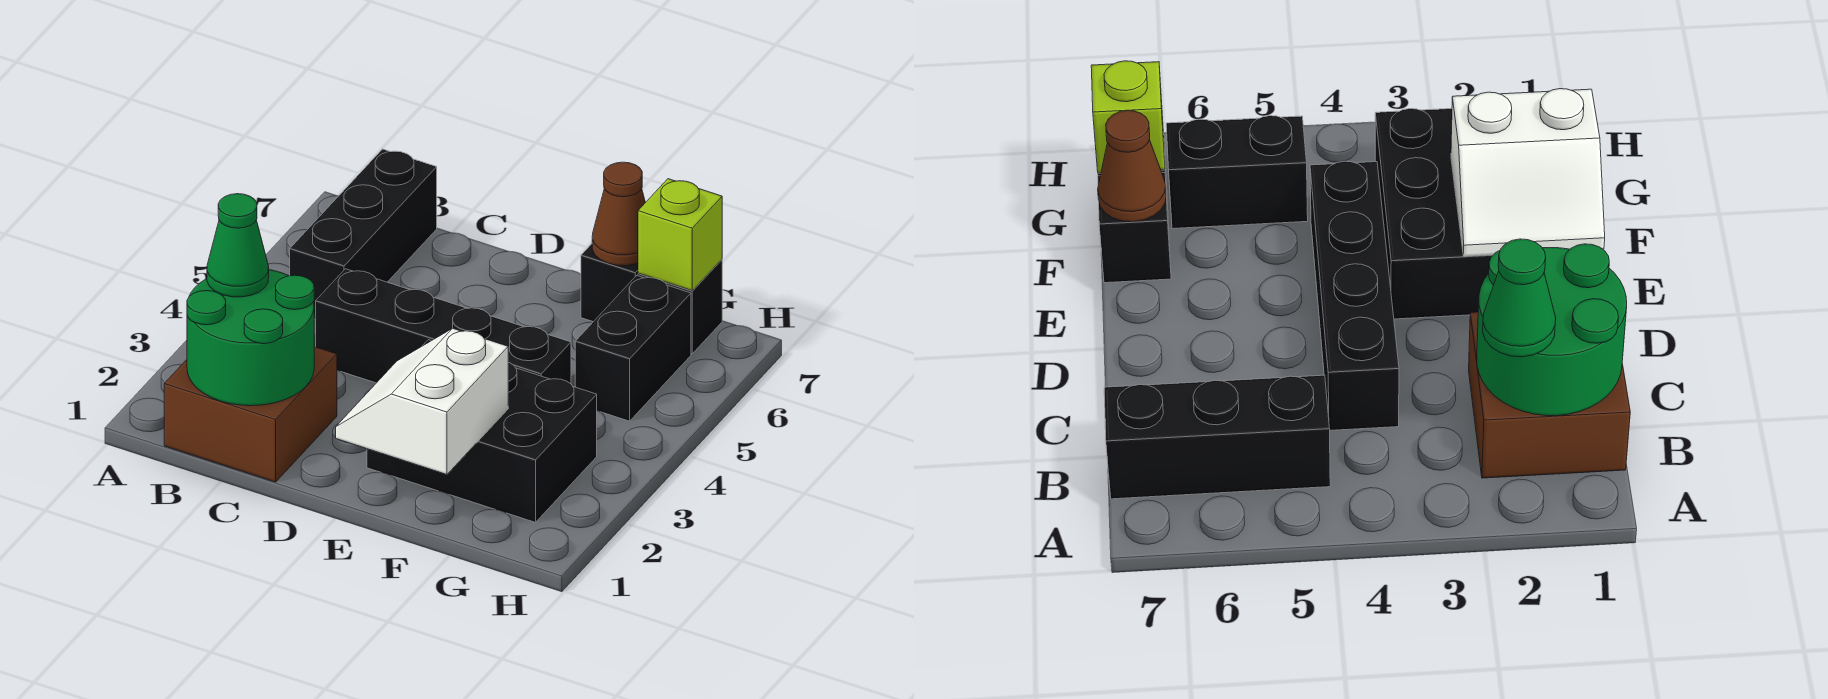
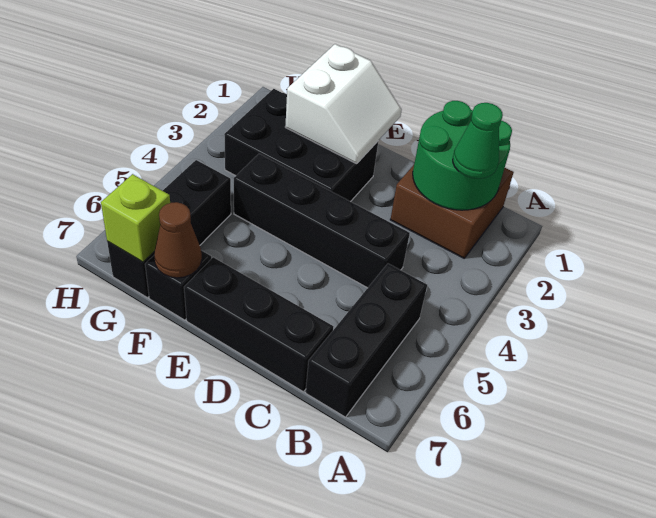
none -> black brick C7:E7 level 1

